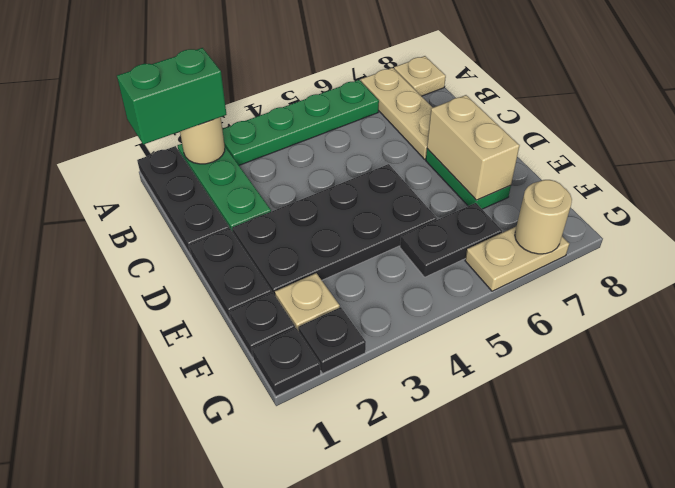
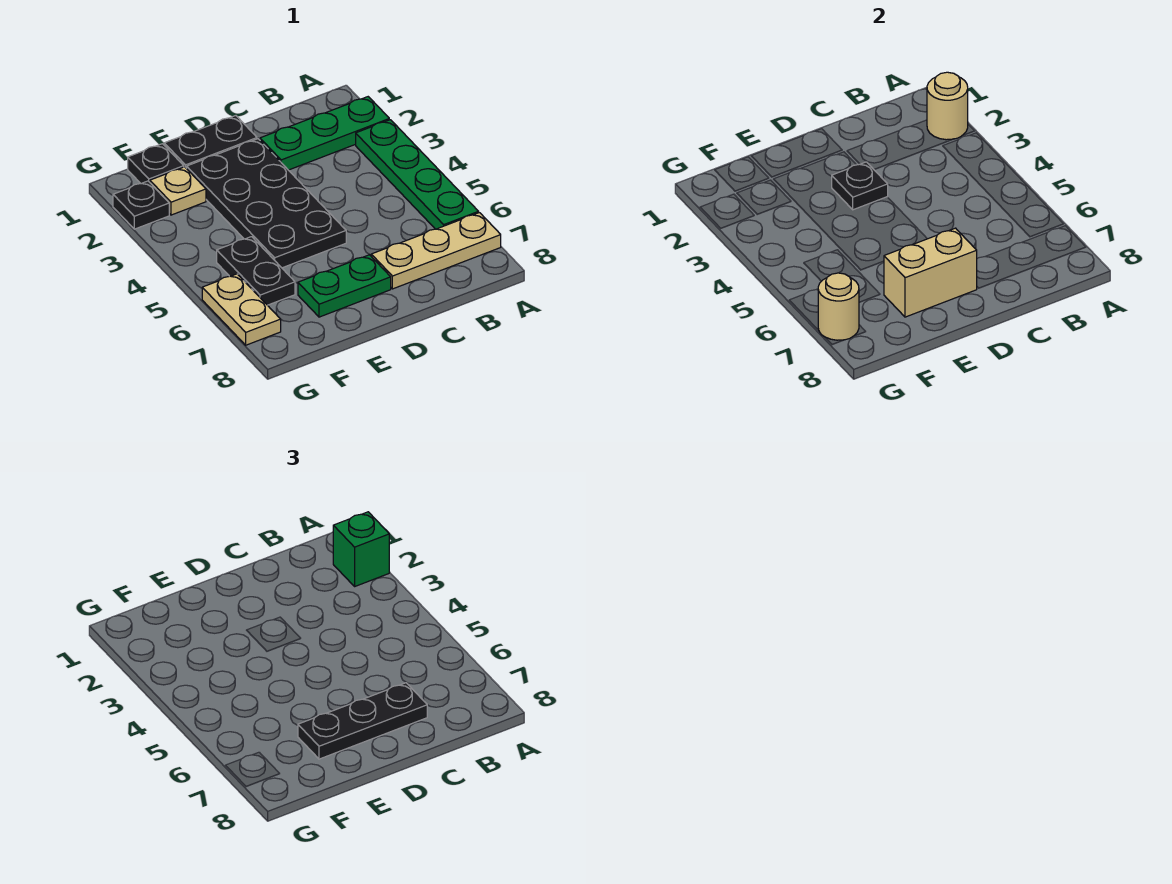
black plate A1:C1 level 1 -> black plate C7:E7 level 3
green brick A1:A2 level 3 -> green brick A2 level 3
tan plate A8 level 1 -> none
black plate G1 level 1 -> black plate D3 level 2

